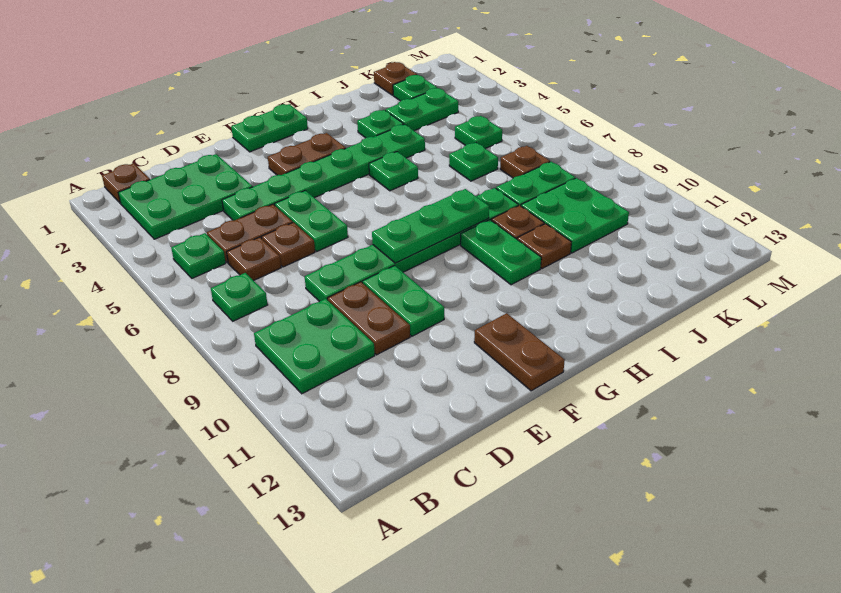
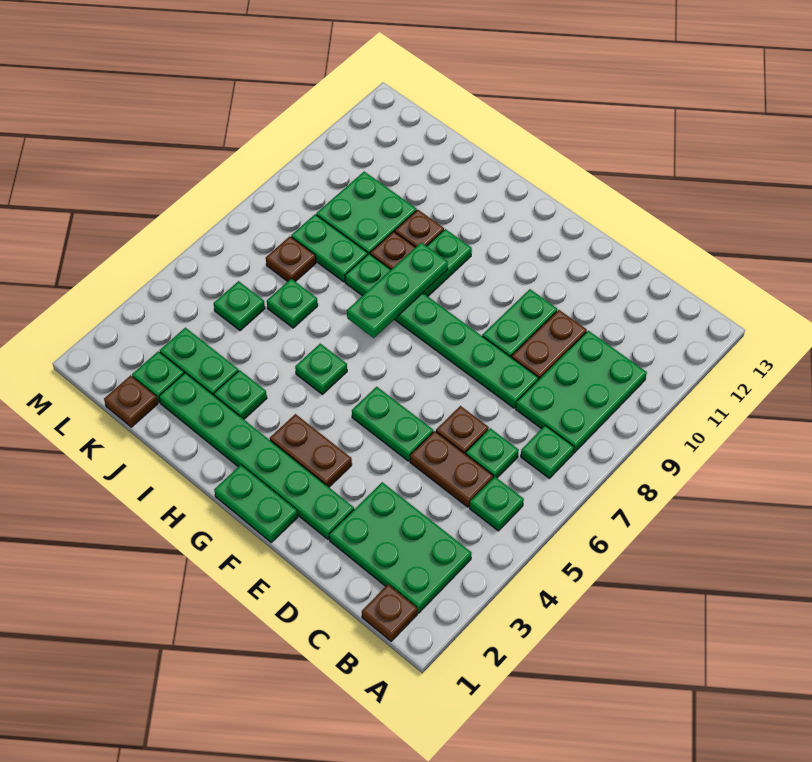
green plate B9:C10 level 1 -> green plate B8:C10 level 1
brown plate C6 level 1 -> green plate C6 level 1
green plate D4:I4 level 1 -> green plate E2:J2 level 1
green plate E5:E6 level 1 -> green plate E5:F5 level 1
green plate F8:H8 level 2 -> green plate H7:H9 level 2
brown plate F12:F13 level 1 -> none

